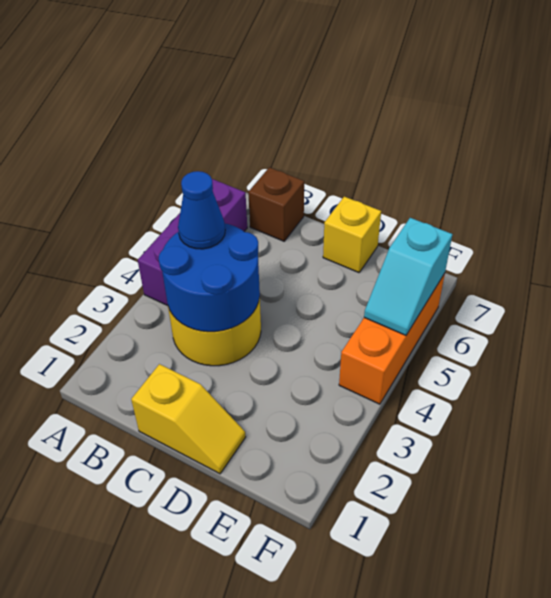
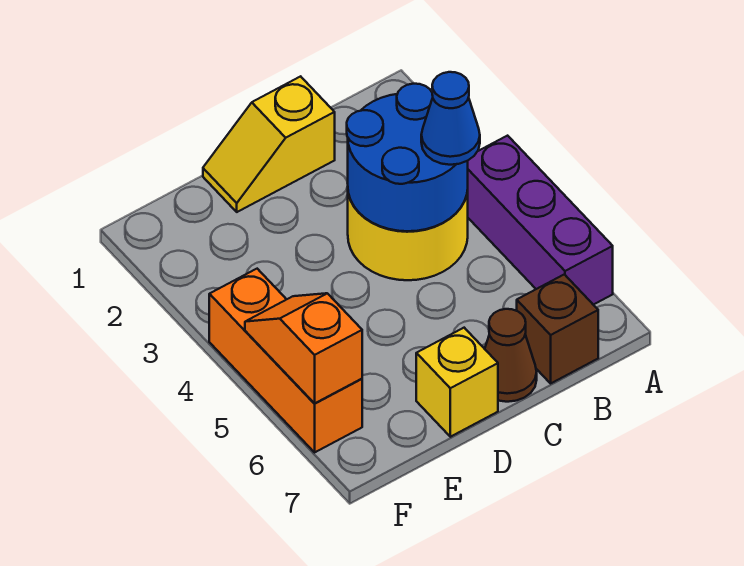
none -> brown cone C7 level 1
cyan slope F5:F6 level 2 top 6 -> orange slope F5:F6 level 2 top 6

